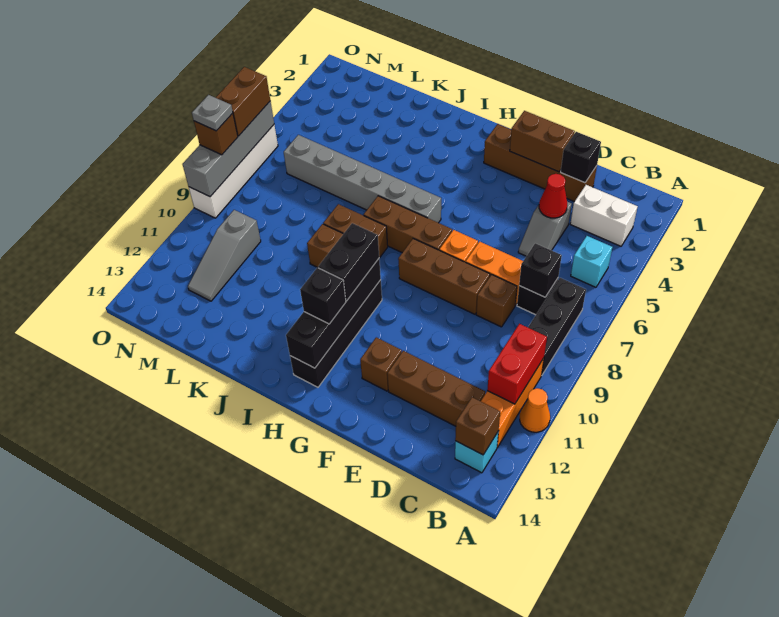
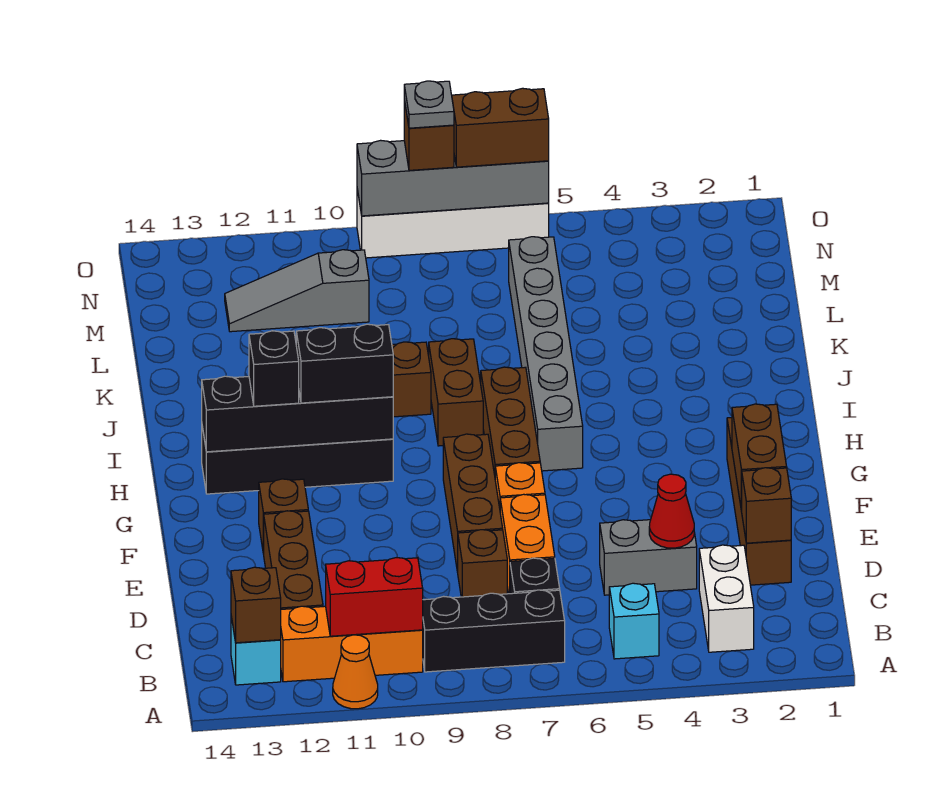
black brick C7 level 2 -> none
black brick D2 level 2 -> brown brick D2 level 2
grey slope D4:D5 level 1 top 4 -> grey brick D4:D5 level 1

